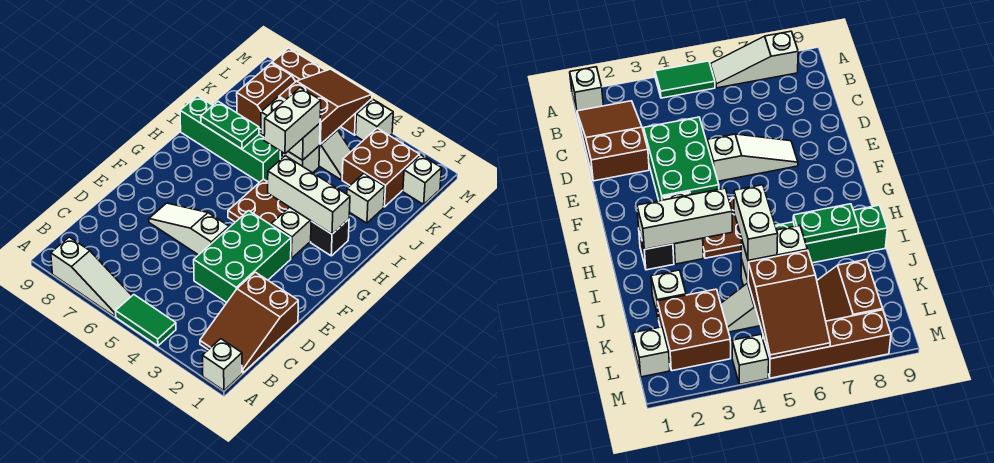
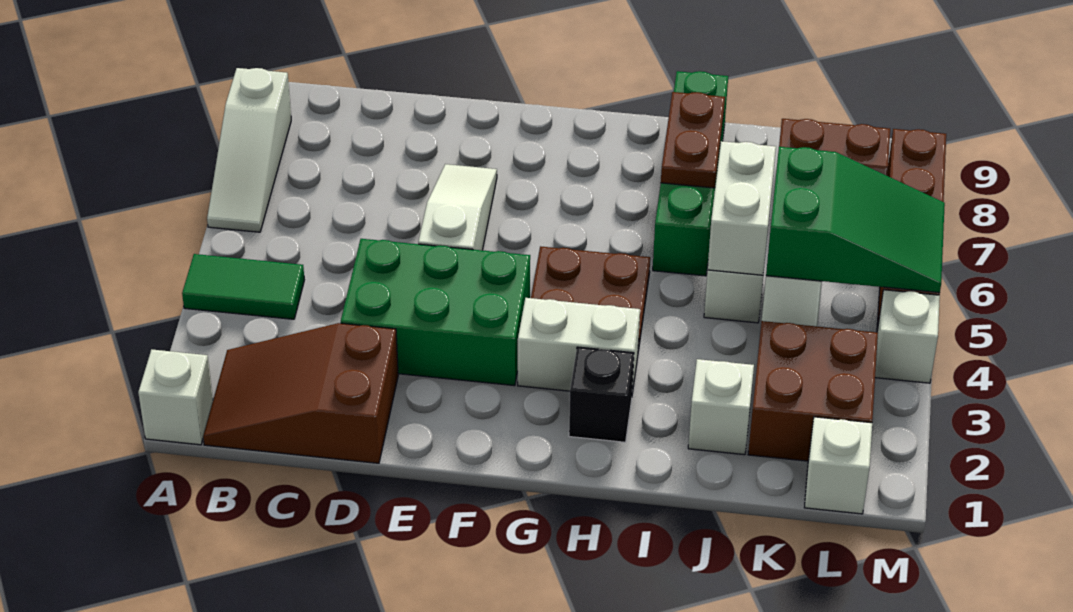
green tile A4:A5 level 1 -> green tile A4:B4 level 1
white brick H2:H4 level 2 -> none
white brick I5:J5 level 3 -> none
green plate I7:I8 level 2 -> brown plate I7:I8 level 2
brown slope K5:M6 level 2 top K -> green slope K5:M6 level 2 top K

